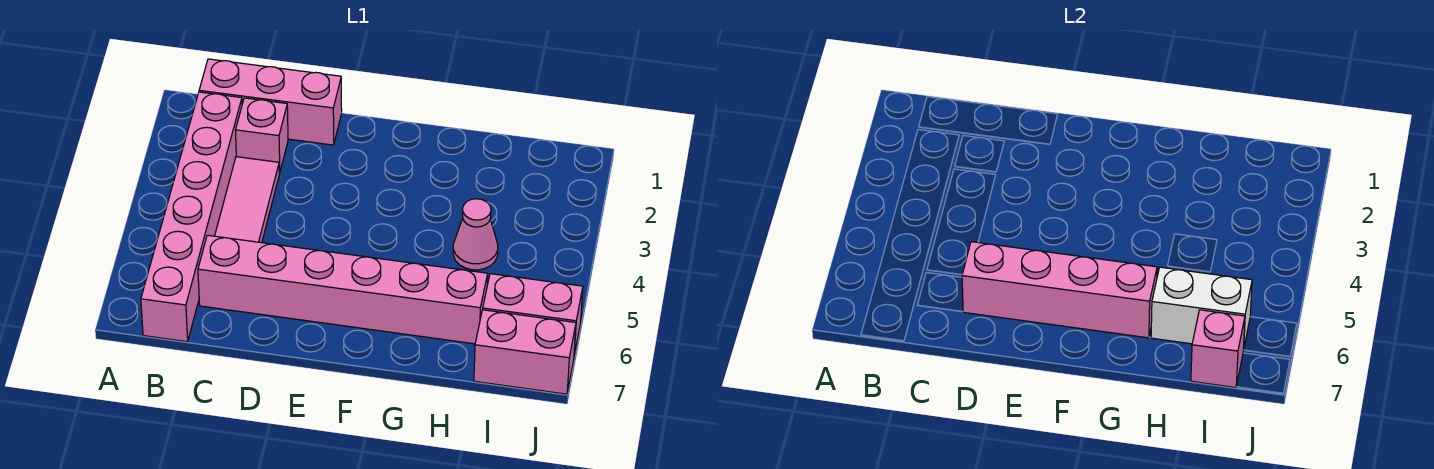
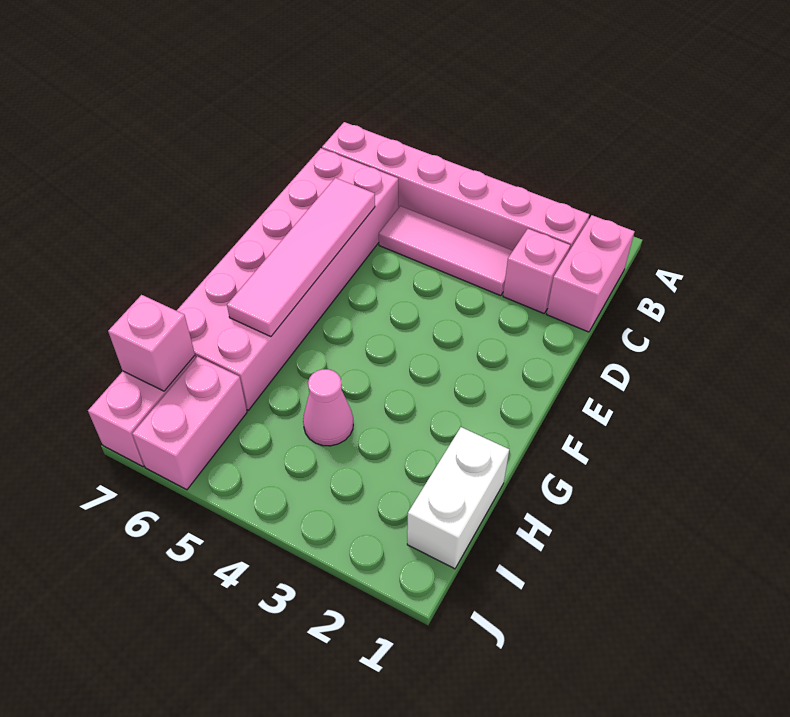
pink brick B1:D1 level 1 -> pink brick B1:C1 level 1
pink brick C6:H6 level 1 -> pink brick C6:H7 level 1
pink brick D6:G6 level 2 -> pink tile D6:G6 level 2
white brick H6:I6 level 2 -> white brick H1:I1 level 1

